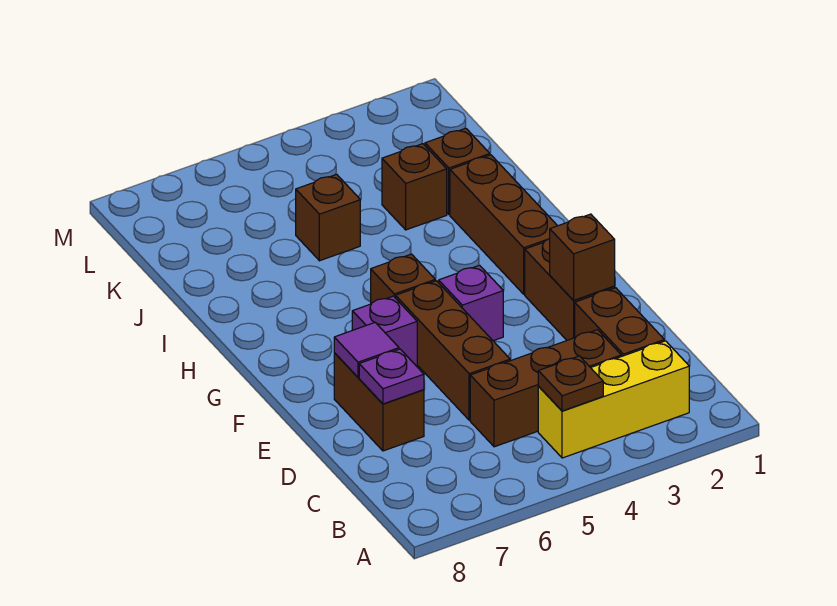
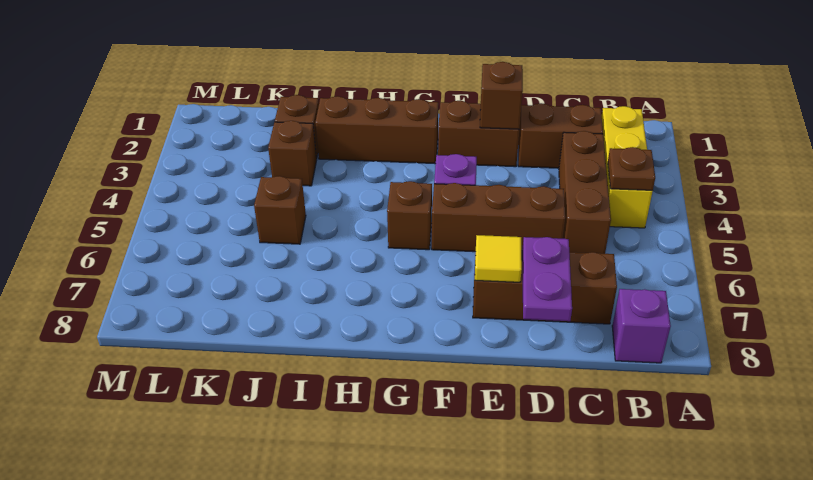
brown brick D7:E7 level 1 -> brown brick C7:E7 level 1
purple plate D7 level 2 -> purple plate D7:D8 level 2
purple tile E7 level 2 -> yellow tile E7 level 2
purple brick F6 level 1 -> purple brick B8 level 1

